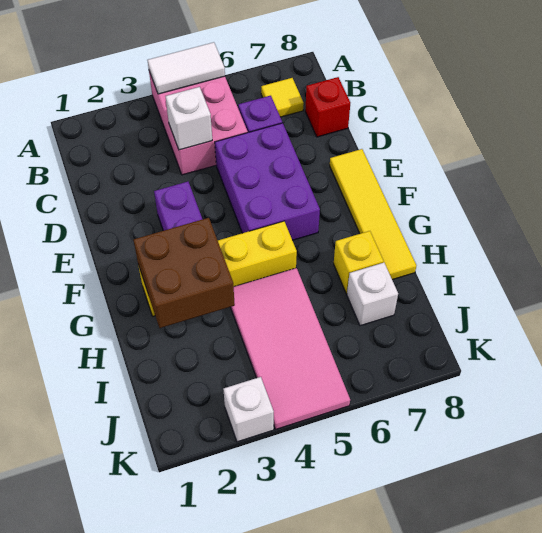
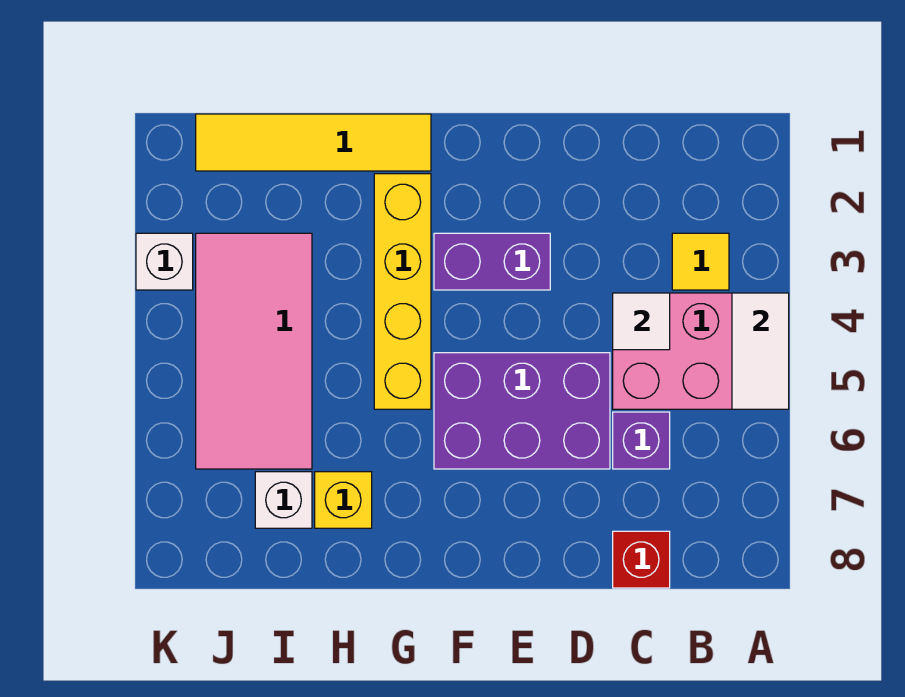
yellow tile B7 level 1 -> yellow tile B3 level 1
white brick C4 level 2 -> white tile C4 level 2
yellow tile E8:H8 level 1 -> yellow tile G1:J1 level 1
brown brick G2:H3 level 2 -> none
pink tile H4:K5 level 1 -> pink tile I3:J6 level 1

